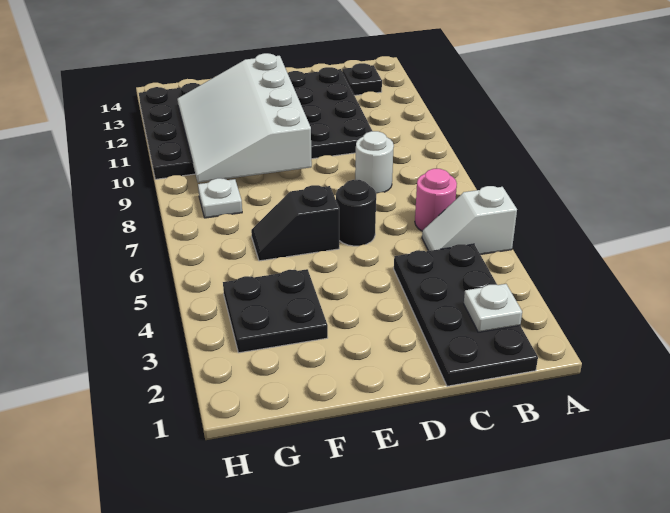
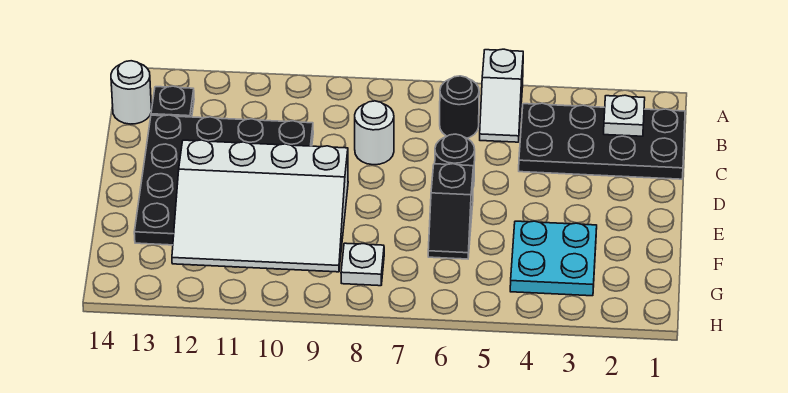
pink round brick B6 level 1 -> black round brick B6 level 1
none -> white round brick B14 level 1
black plate C10:H13 level 1 -> black plate C10:F13 level 1
black plate F3:G4 level 1 -> cyan plate F3:G4 level 1

